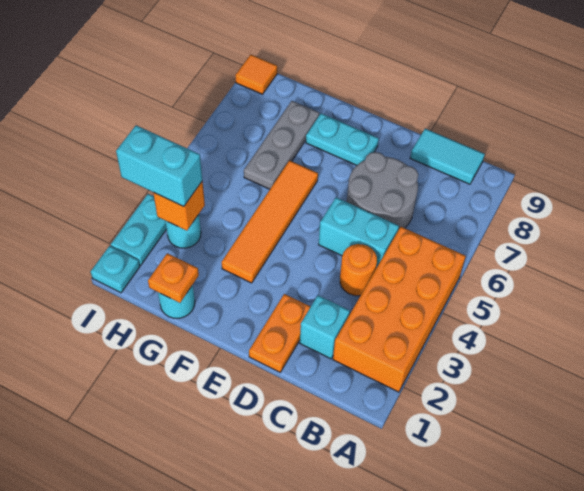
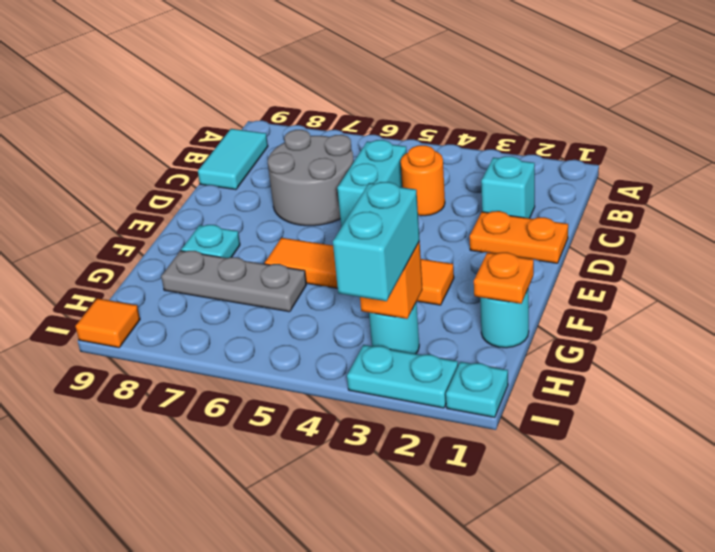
orange brick A2:B5 level 1 -> none
cyan plate E8:F8 level 1 -> cyan plate F8 level 1

